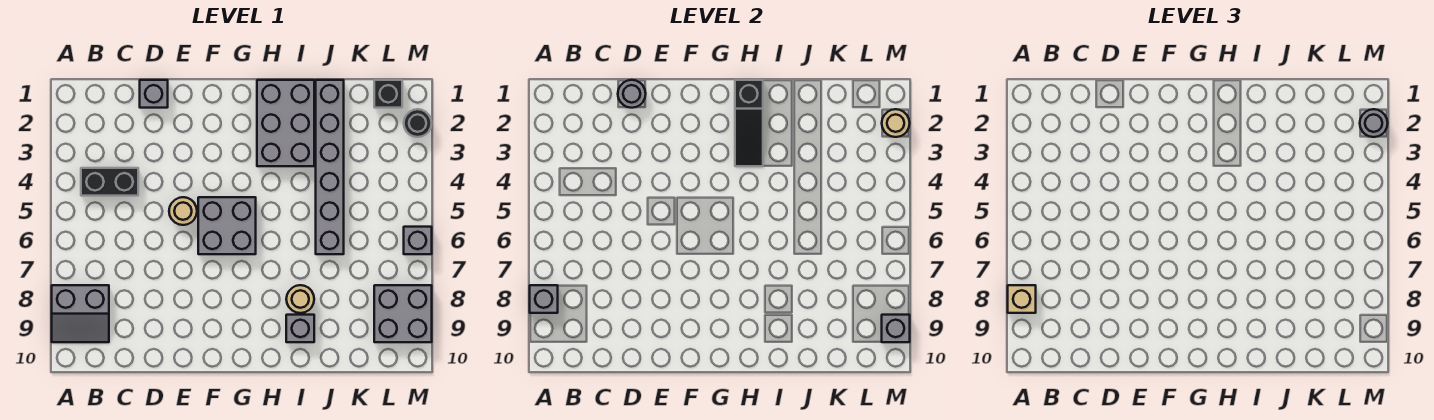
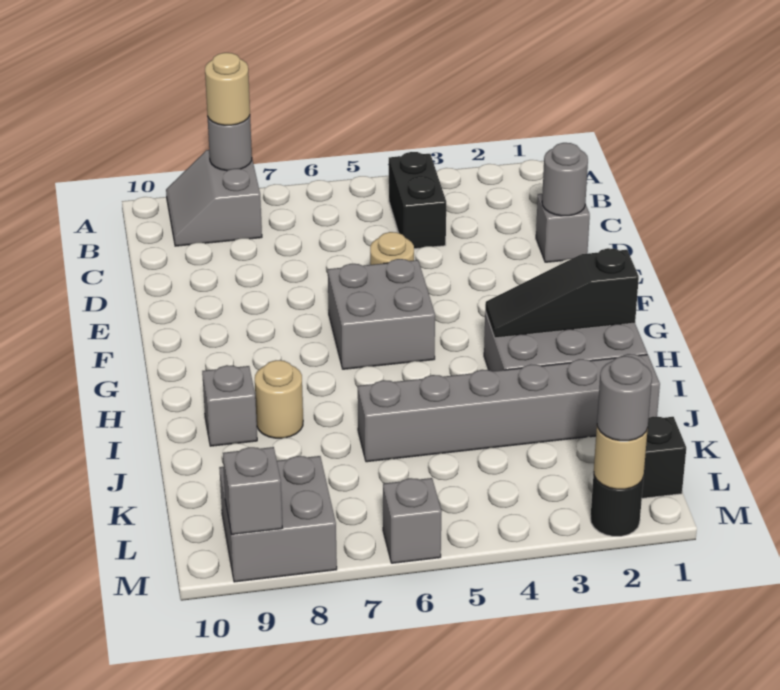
grey brick A8 level 2 -> grey round brick A8 level 2
tan brick A8 level 3 -> tan round brick A8 level 3

